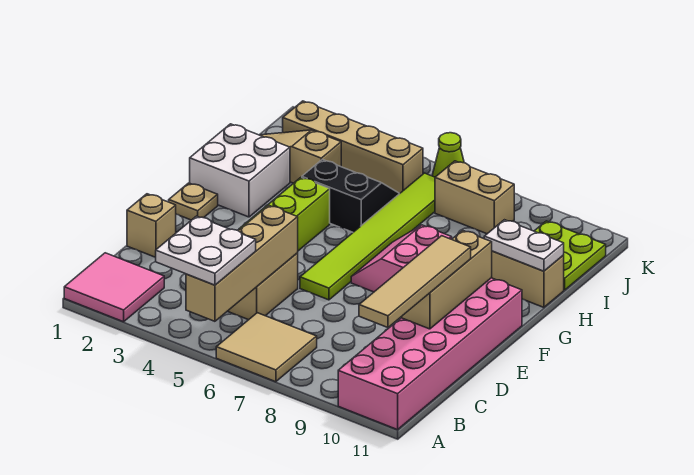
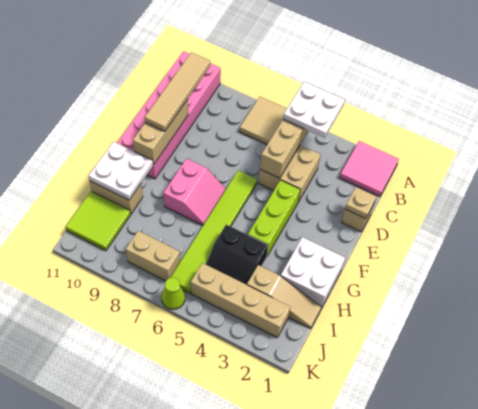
tan plate F1 level 1 -> tan plate D1 level 2
white plate H10:H11 level 2 -> white plate G10:H11 level 2
lime plate I10:J11 level 1 -> lime tile I10:J11 level 1

